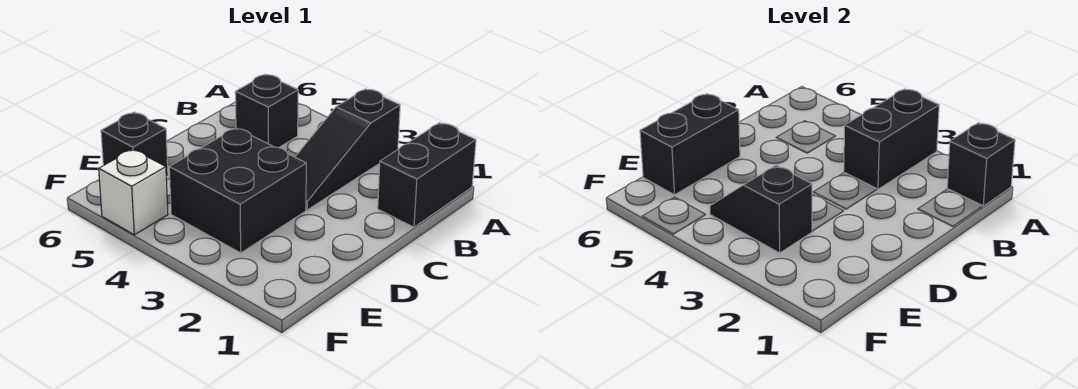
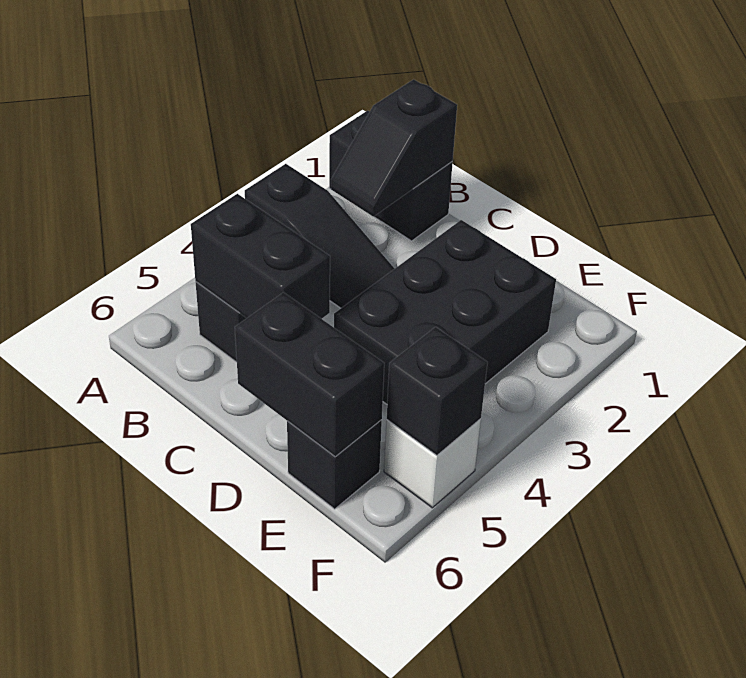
black brick A1 level 2 -> black brick F5 level 2
black brick A3:B3 level 2 -> black brick B5:C5 level 2
black brick D3:E4 level 1 -> black brick D2:E4 level 1
black slope E3:E4 level 2 top 3 -> black slope B1:B2 level 2 top 1

